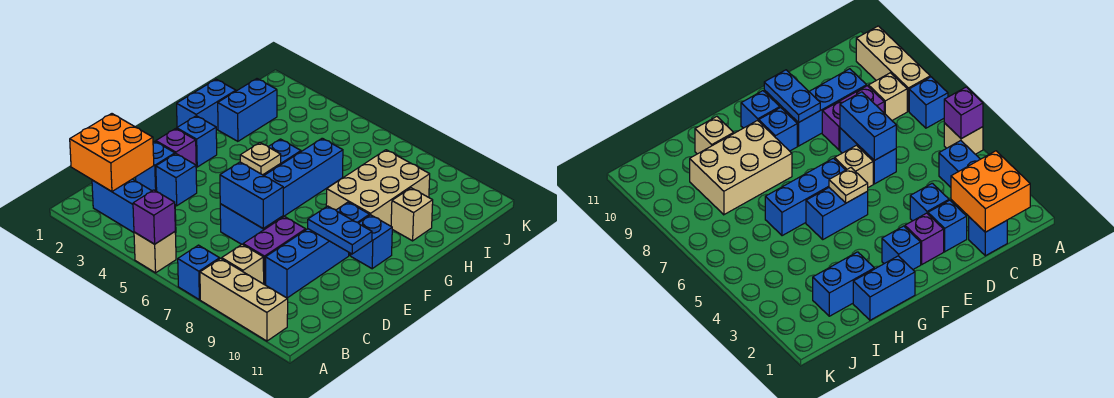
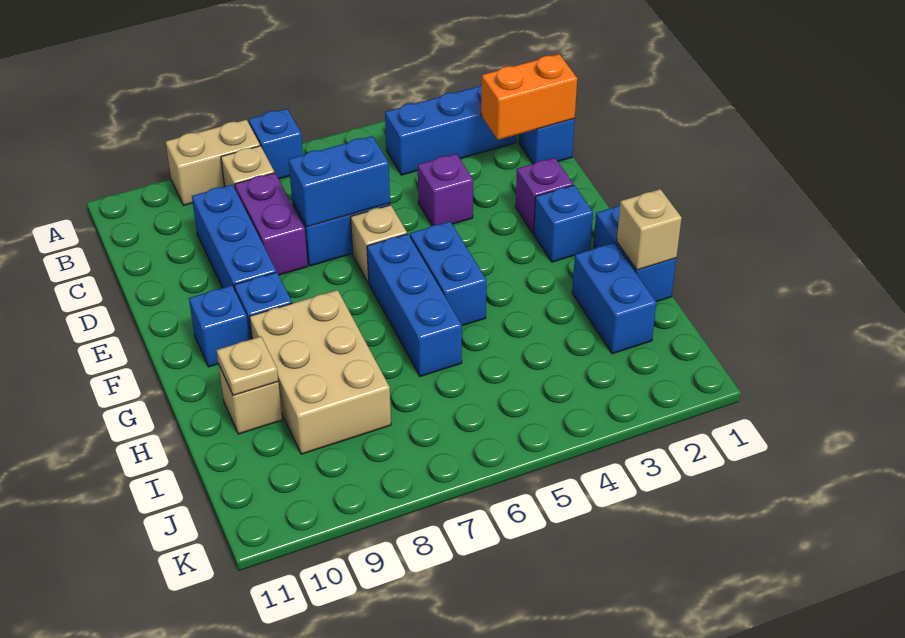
tan brick A5 level 1 -> tan brick H1 level 2
purple brick A5 level 2 -> purple brick D4 level 1
tan brick A8:A10 level 1 -> tan brick A8:A9 level 1
orange brick B1:C2 level 2 -> orange brick C1:C2 level 2
blue brick D2 level 1 -> none
blue brick D3 level 1 -> none
blue plate E9:E10 level 2 -> none
tan plate F5 level 2 -> tan plate H10 level 2

